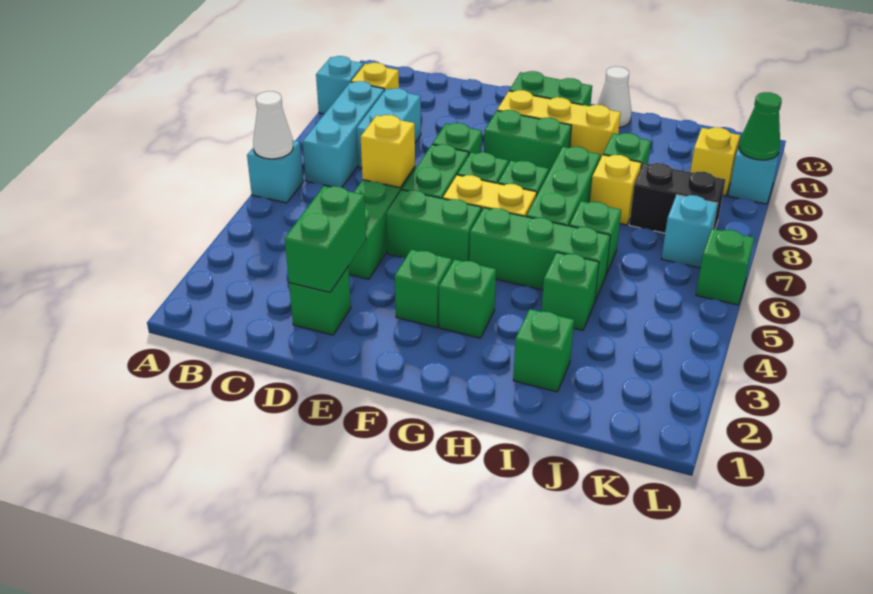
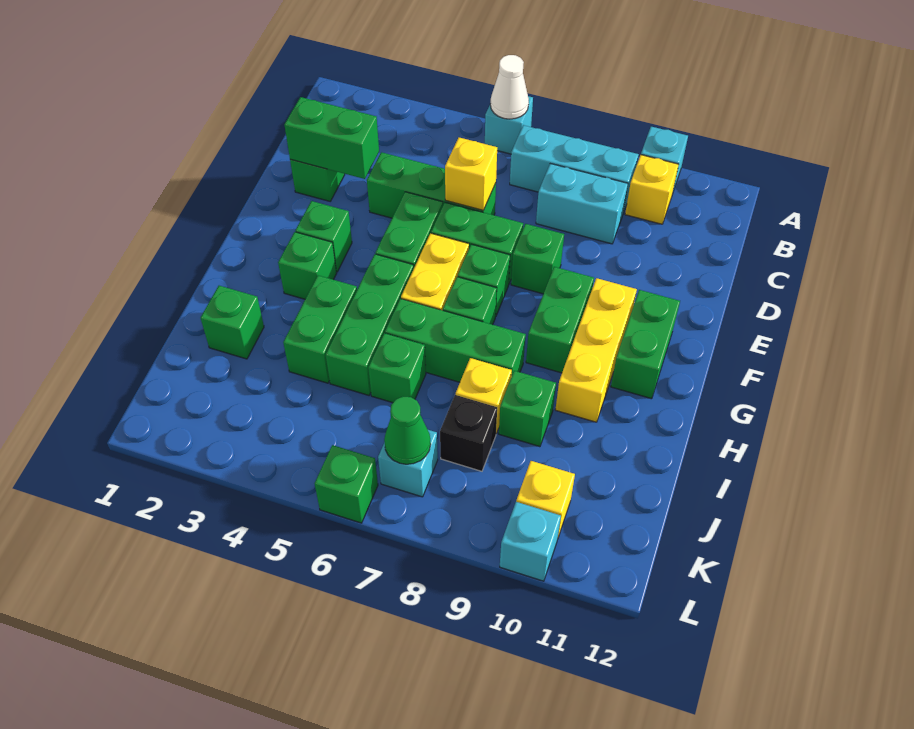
white cone H12 level 1 -> none
green brick I4 level 1 -> green brick H4:I4 level 1
black brick J8:K8 level 1 -> black brick J8 level 1
green cone L10 level 2 -> green cone K7 level 2

